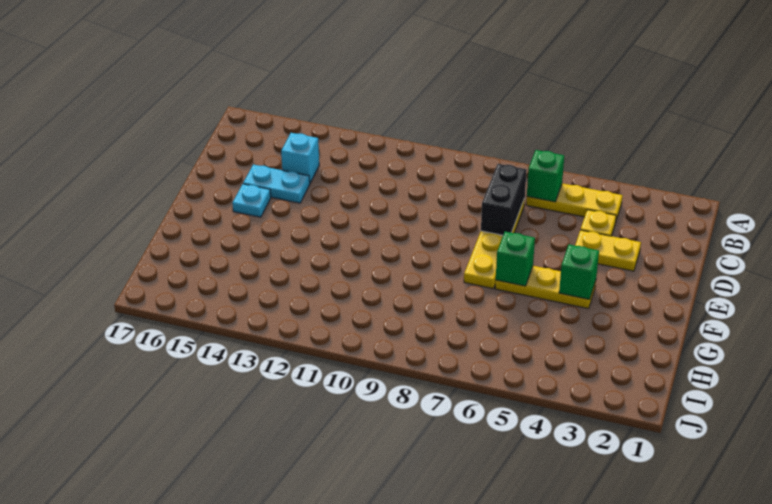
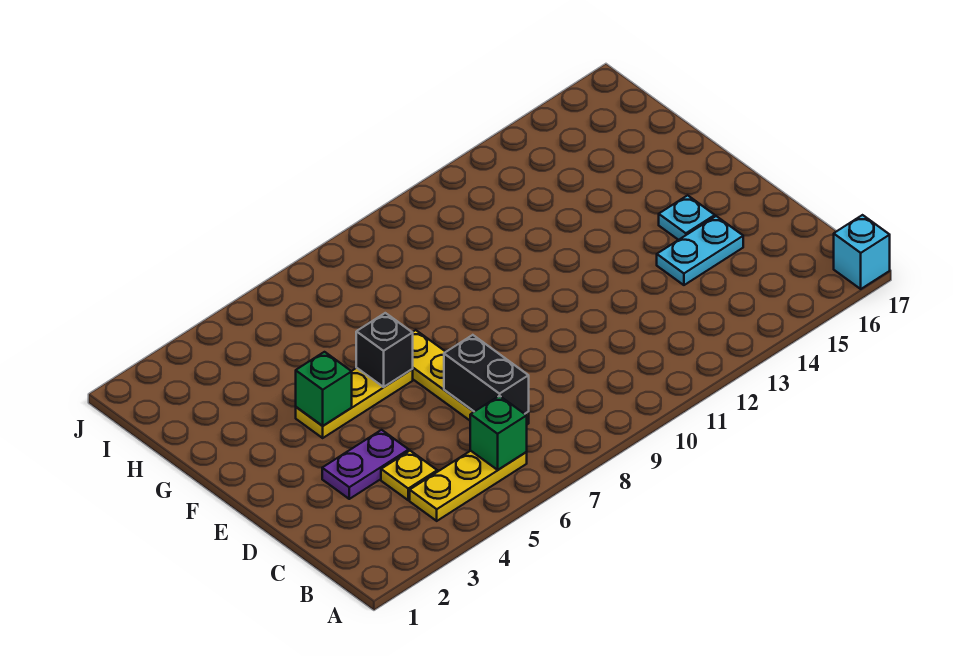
cyan brick C14 level 1 -> cyan brick A17 level 1
yellow plate D3:D4 level 1 -> purple plate D3:D4 level 1
green brick F6 level 2 -> black brick F6 level 2

